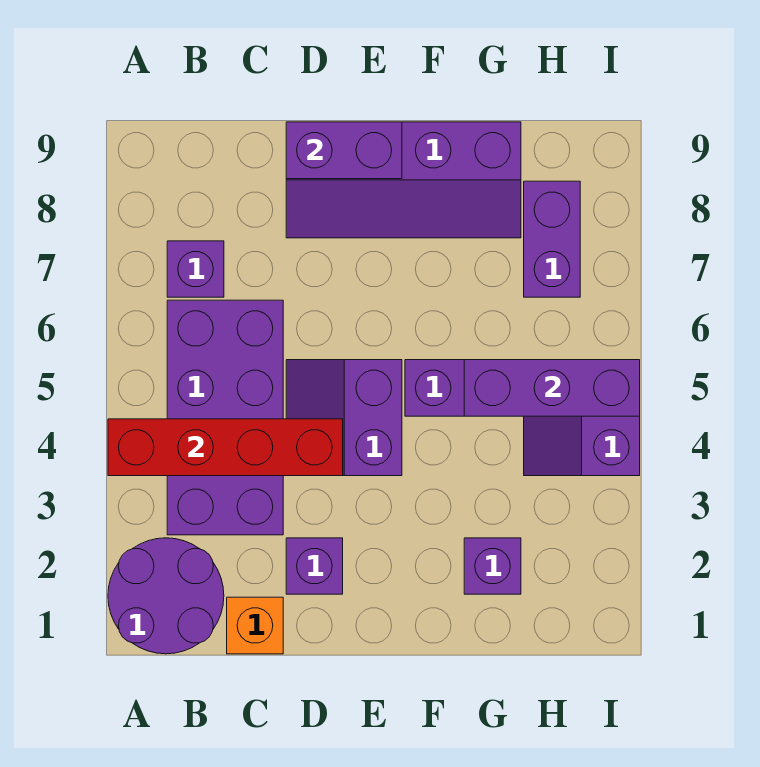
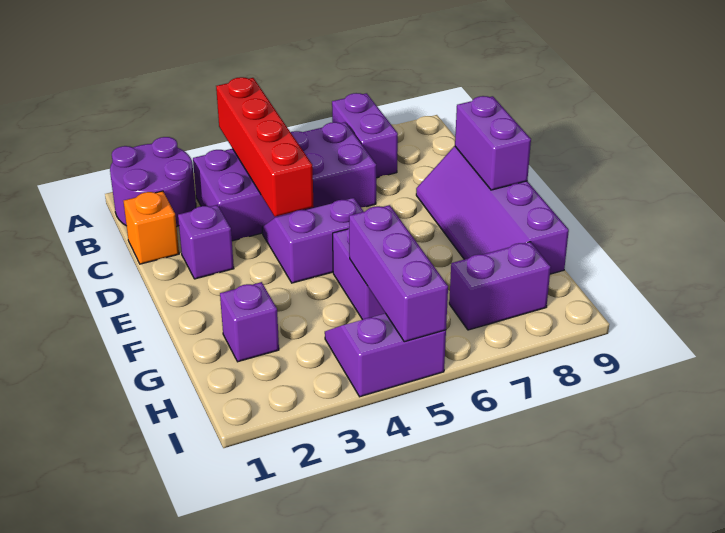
purple brick B7 level 1 -> purple brick A7:B7 level 1

